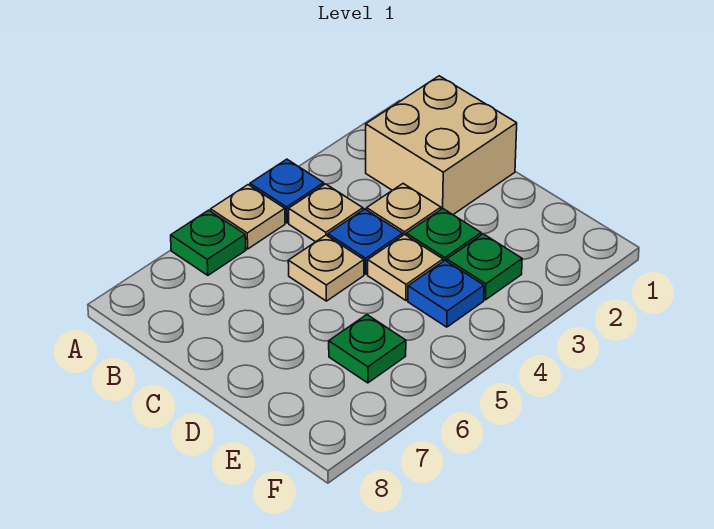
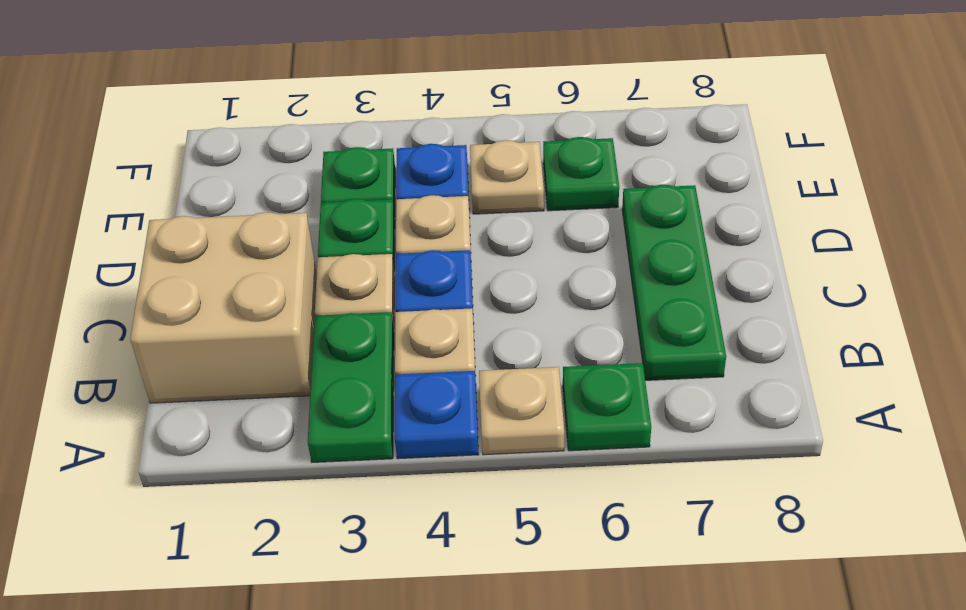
none -> green plate A3:B3 level 1
none -> green plate B7:D7 level 1
tan plate C5 level 1 -> tan plate E5 level 1

